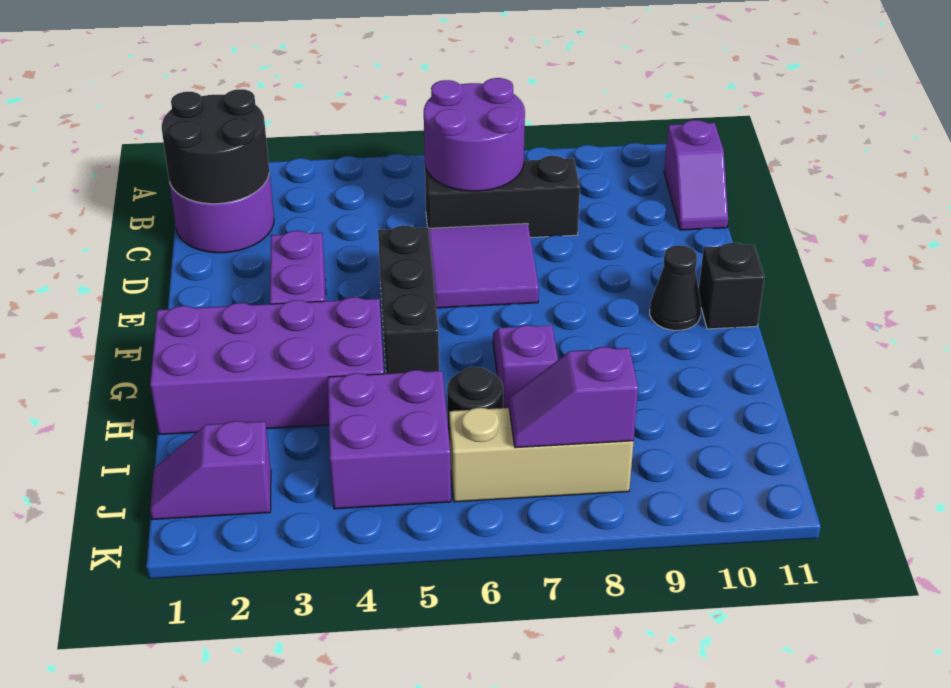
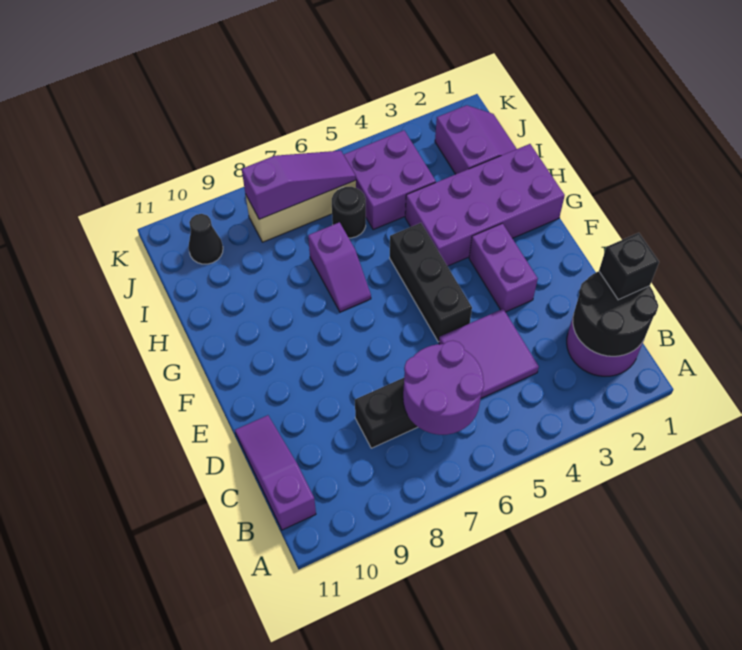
purple slope B11:C11 level 1 top B -> purple slope B11:D11 level 1 top B
purple tile D6:E7 level 1 -> purple tile C4:D5 level 1
black cone F10 level 1 -> black cone J10 level 1
black brick F11 level 1 -> black brick C1 level 3
purple slope J1:J2 level 1 top 2 -> purple slope I1:J2 level 1 top 2
purple slope J7:J8 level 2 top 8 -> purple slope J6:J8 level 2 top 8

